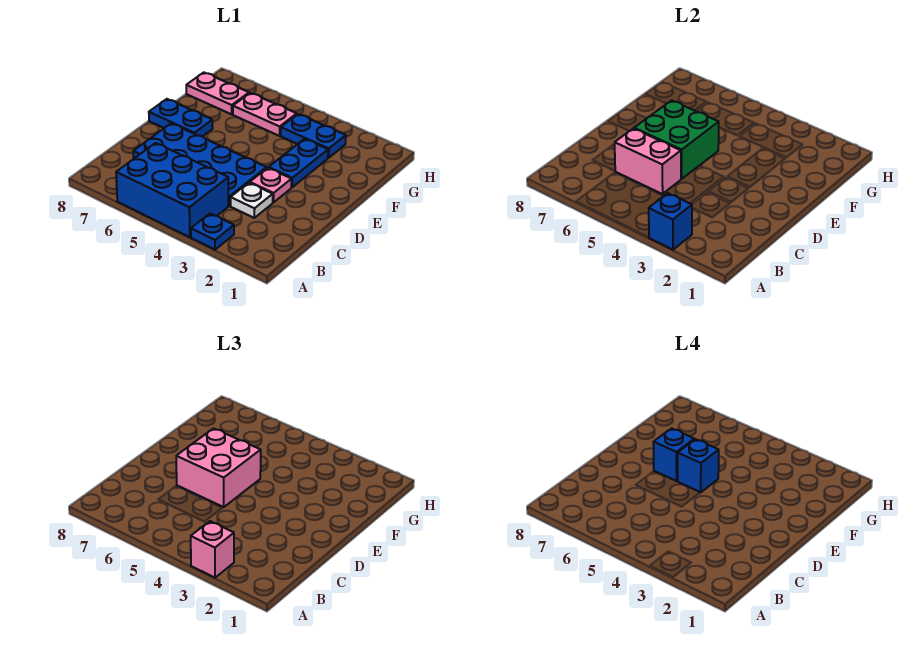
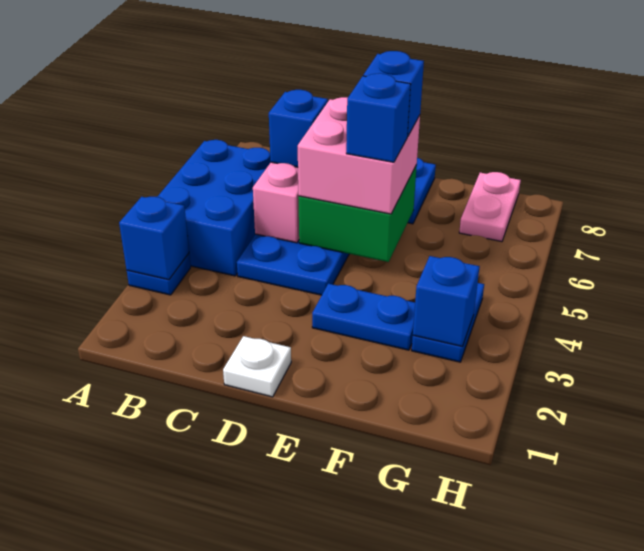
pink brick A3 level 3 -> none
white plate C3 level 1 -> white plate D1 level 1
none -> blue brick C6 level 3
pink plate D3 level 1 -> none
none -> blue brick G3 level 2
pink plate G5:G6 level 1 -> none

